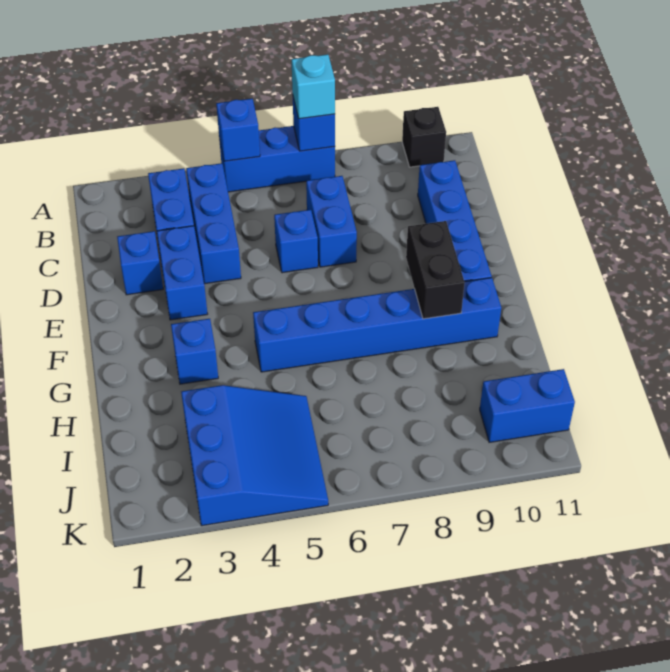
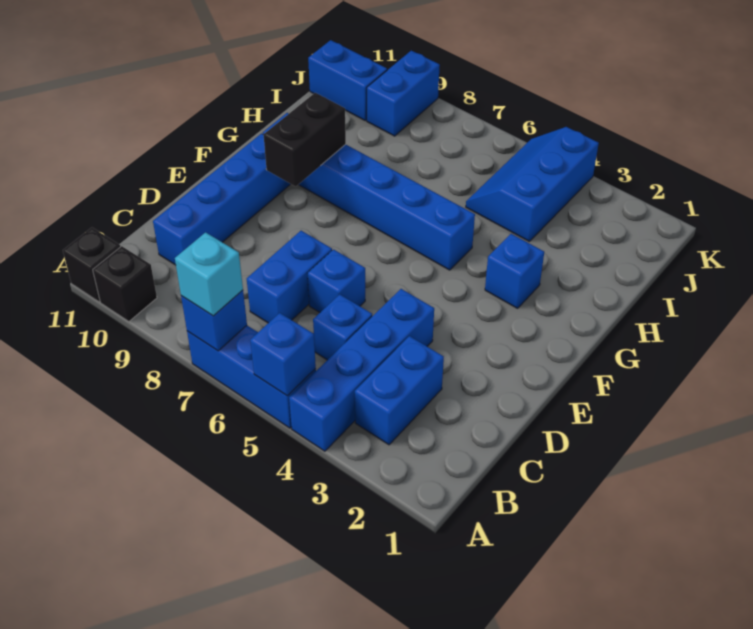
none -> black brick A11 level 1
blue brick B4:D4 level 1 -> blue brick A4:D4 level 1
blue brick D2 level 1 -> blue brick C5 level 1
blue brick D3:E3 level 1 -> blue brick J9:K9 level 1
blue slope I3:K5 level 1 top 3 -> blue slope I4:K5 level 1 top 4

